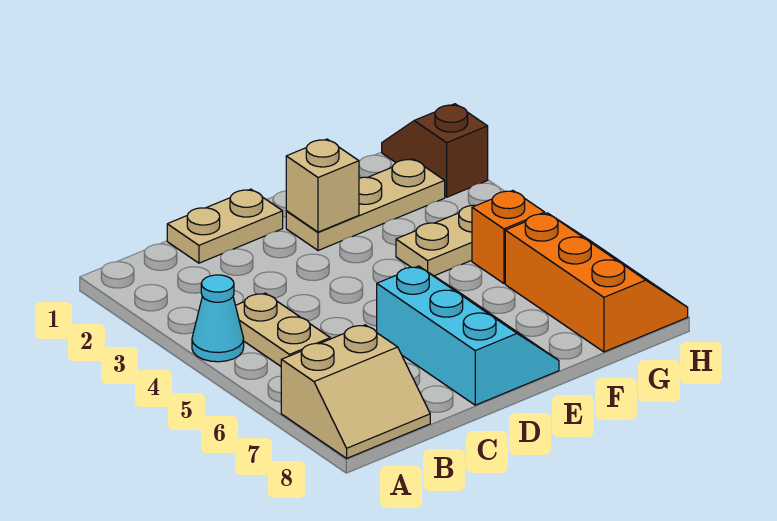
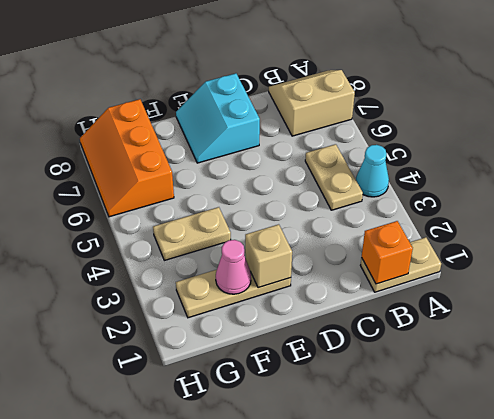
tan plate C1:D1 level 1 -> tan plate A1:B1 level 1
cyan slope D6:E8 level 1 top D -> cyan slope D7:E8 level 1 top D
none -> pink cone F2 level 2
orange brick G5 level 1 -> orange brick B1 level 2
brown slope H1:H2 level 1 top 2 -> none

